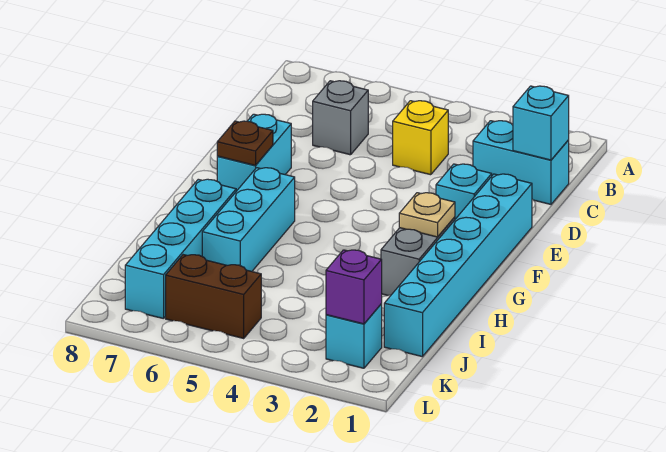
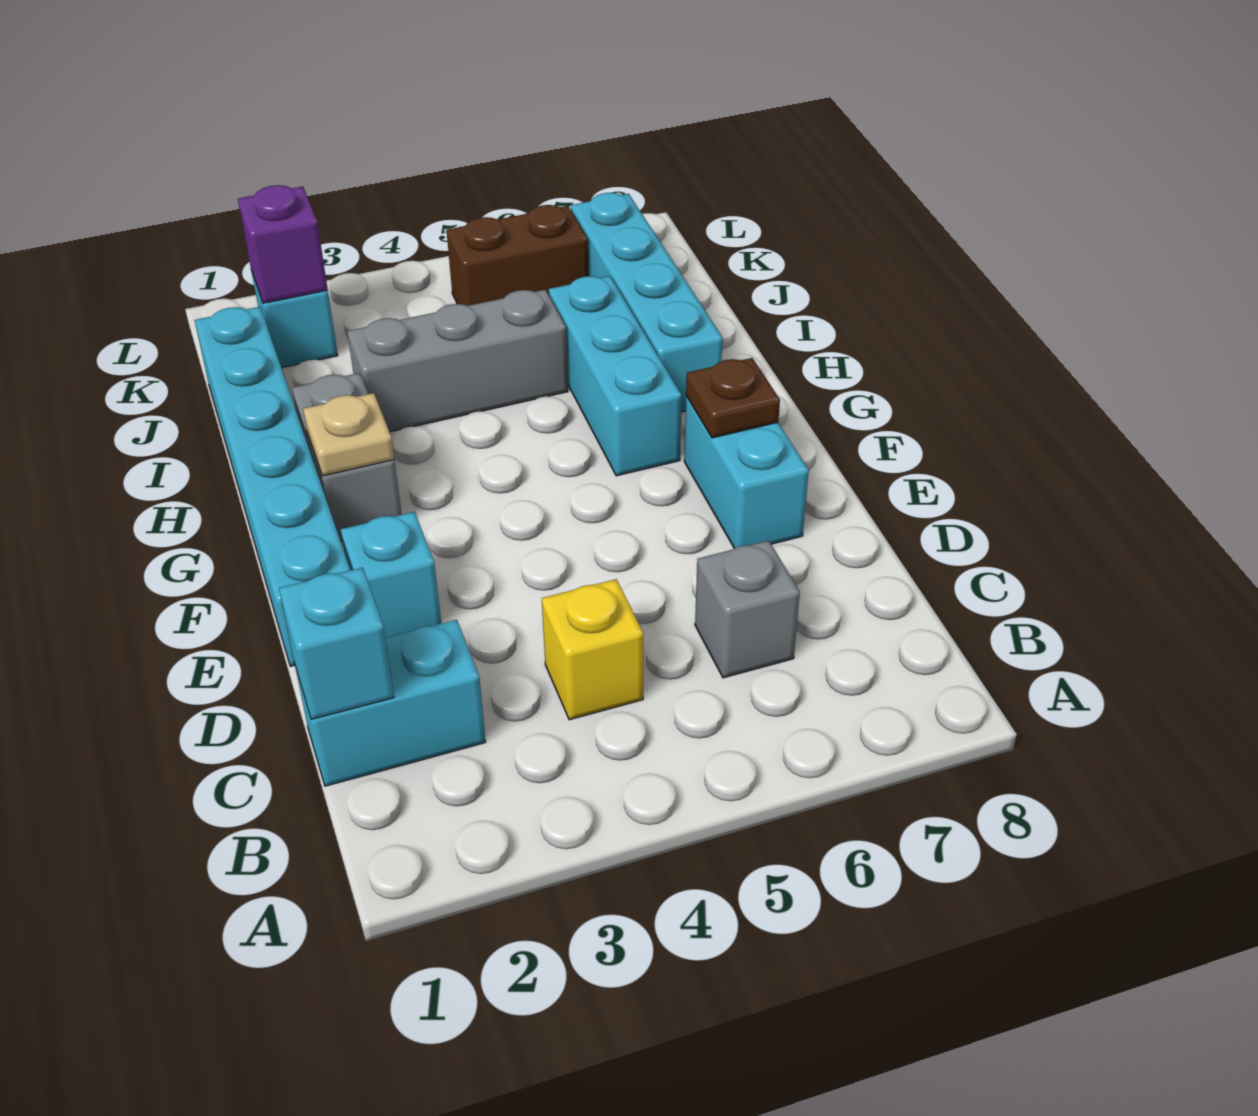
none -> grey brick I3:I5 level 1

